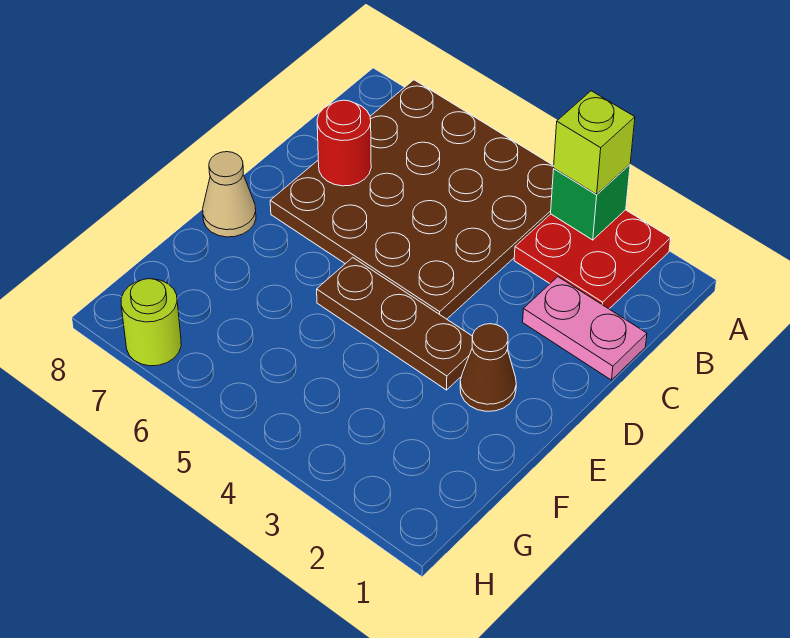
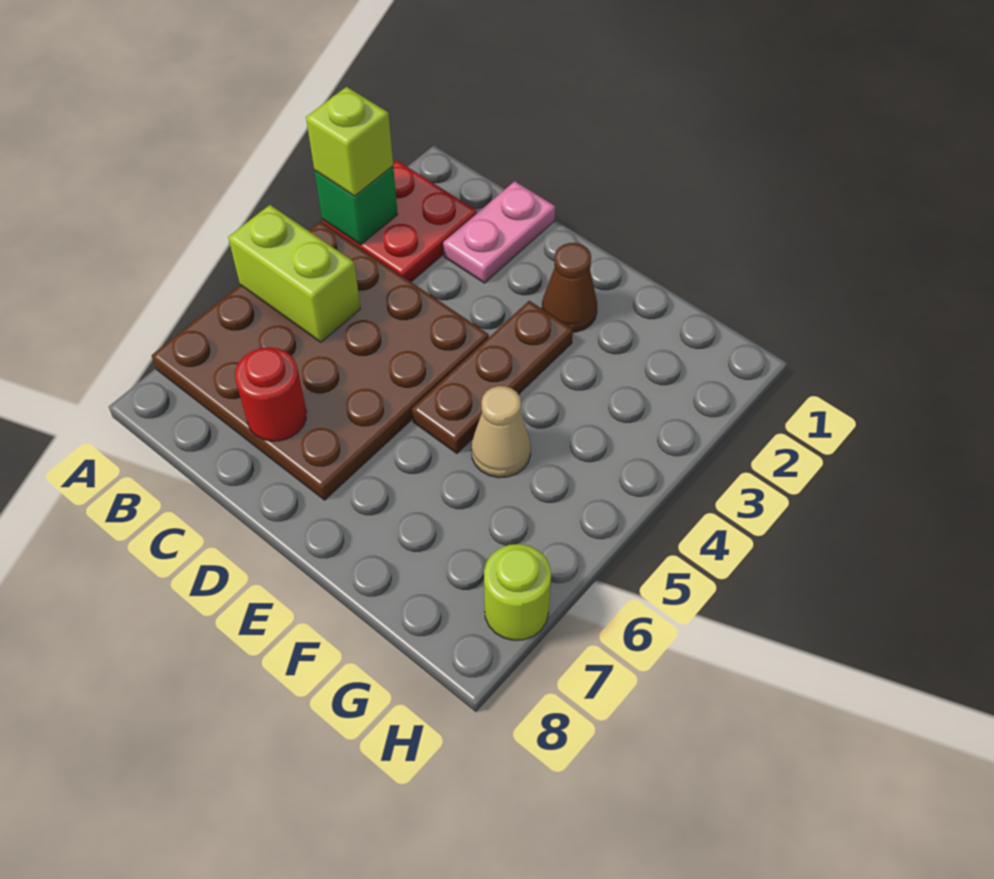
none -> lime brick A5:B5 level 2
tan cone E8 level 1 -> tan cone F5 level 1

